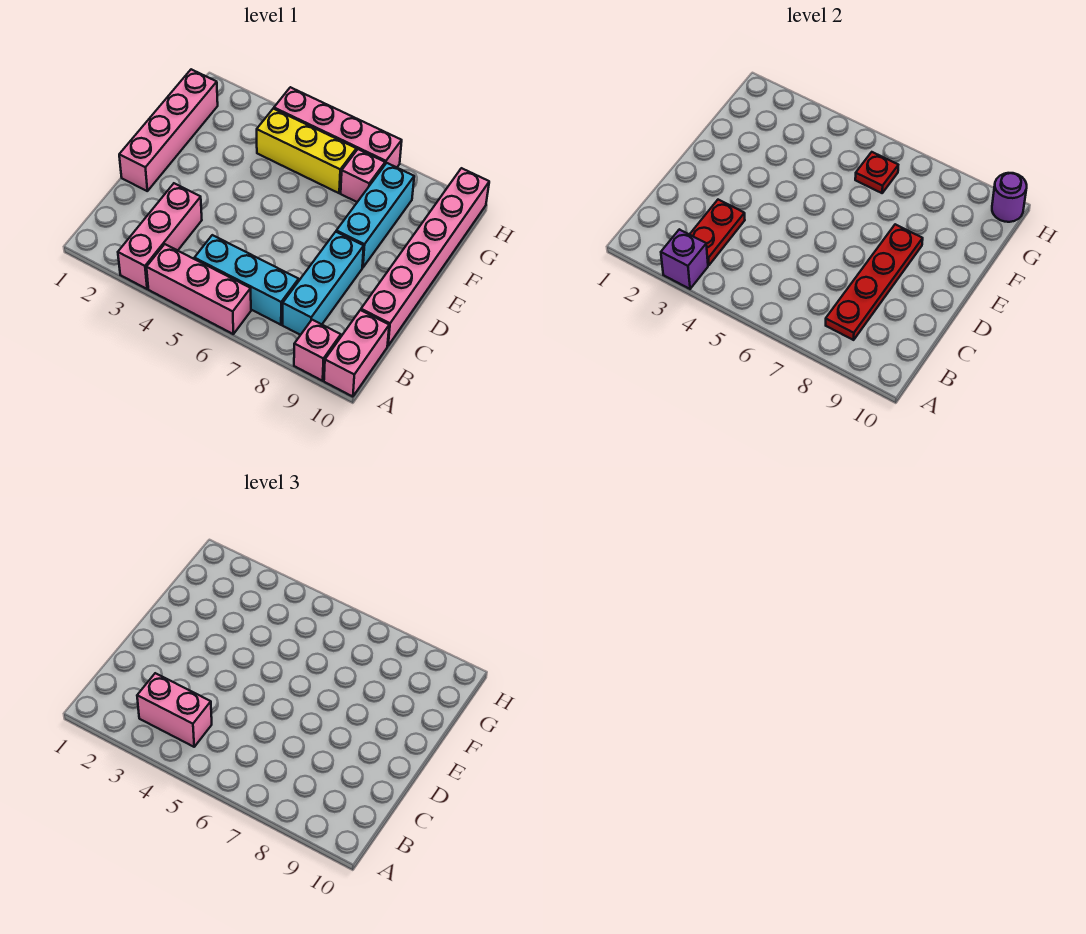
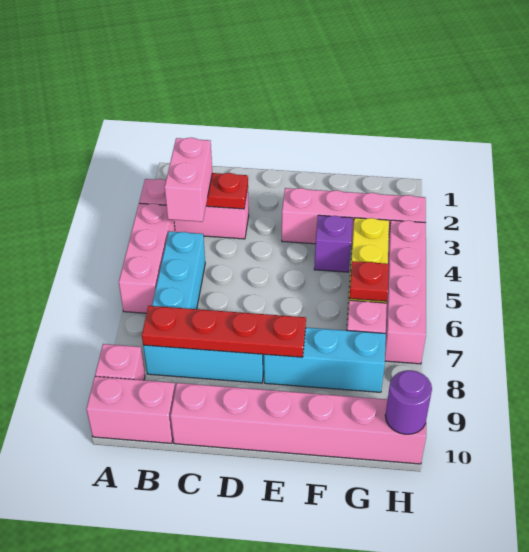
purple brick A3 level 2 -> purple brick F4 level 1
pink brick D1:G1 level 1 -> pink brick E3:H3 level 1

